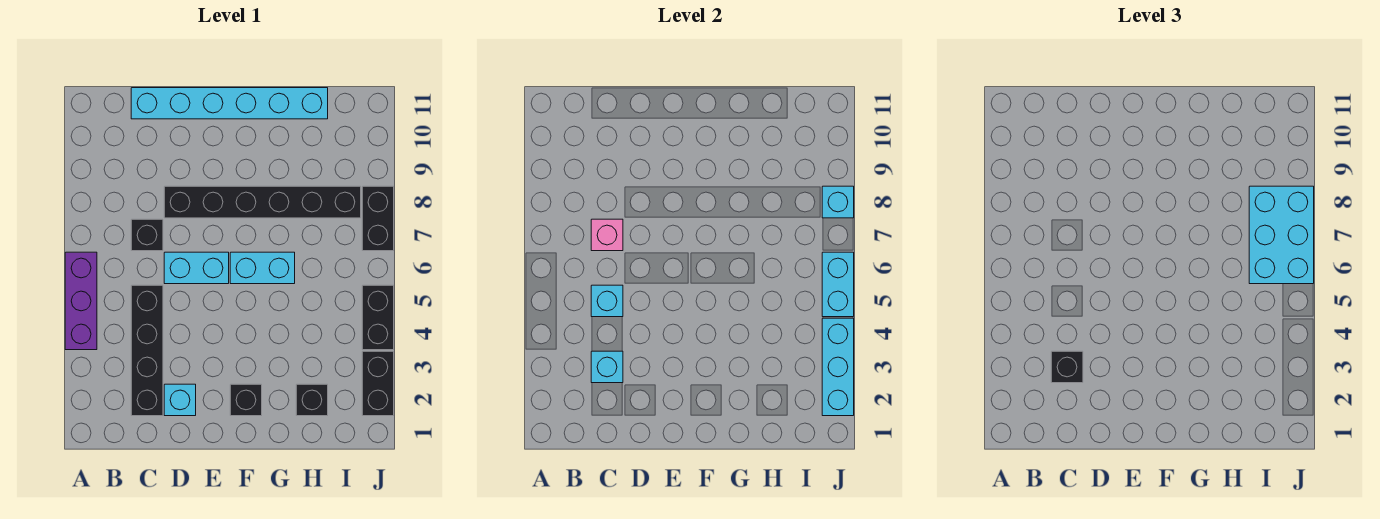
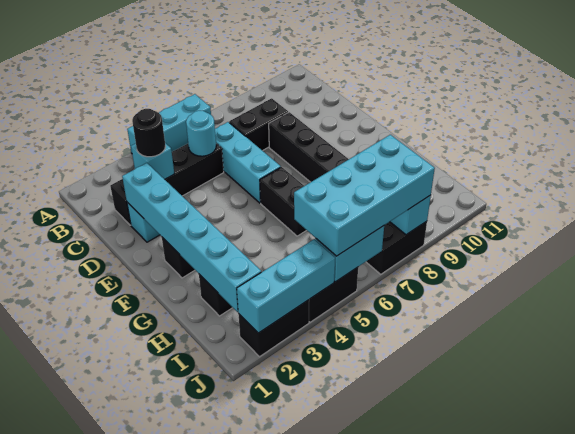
purple brick A4:A6 level 1 -> cyan brick A4:A6 level 1
black brick C3 level 3 -> black round brick C3 level 3
cyan brick C5 level 2 -> cyan round brick C5 level 2
black brick C7 level 1 -> black brick C7:C8 level 1
pink brick C7 level 2 -> none
cyan brick C11:H11 level 1 -> cyan brick D2:I2 level 2
cyan brick D6:E6 level 1 -> cyan brick C6:E6 level 1
cyan brick F6:G6 level 1 -> black brick F6:G6 level 1
cyan brick I6:J8 level 3 -> cyan brick I5:J8 level 3

